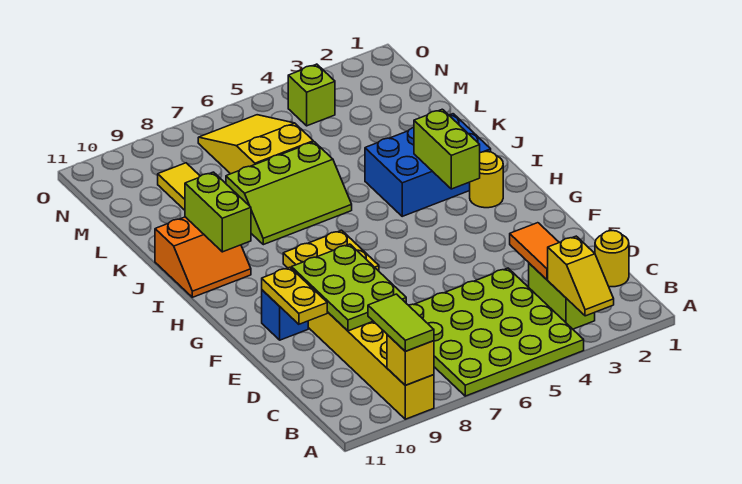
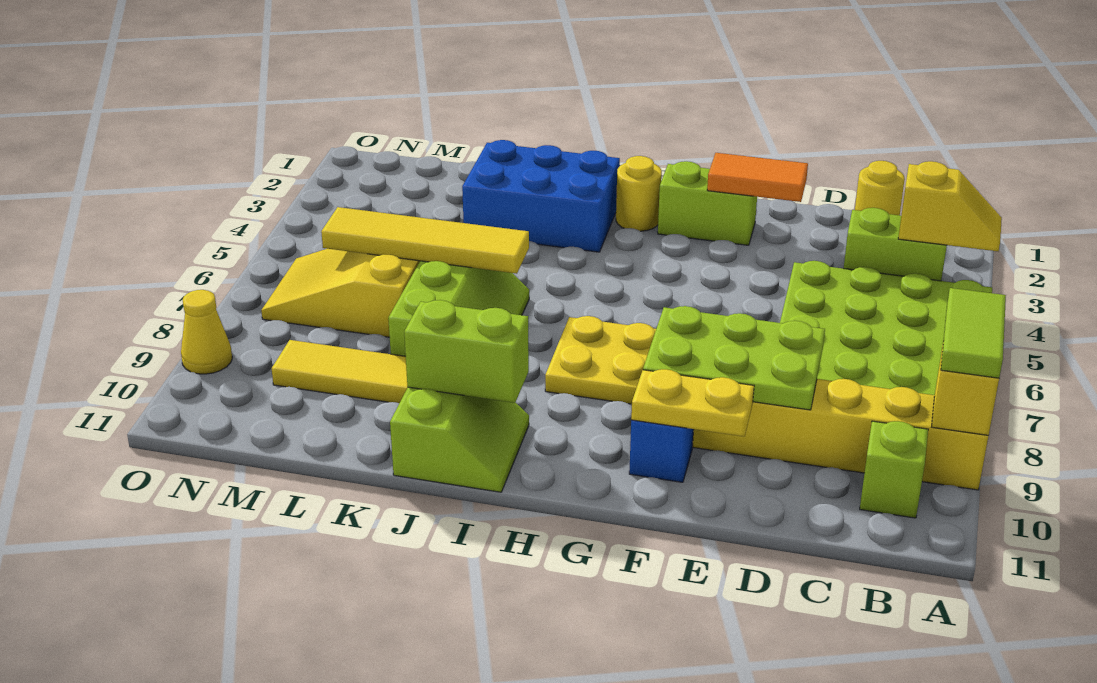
lime tile A9:B9 level 3 -> lime tile A8:A9 level 3
orange tile C3:D3 level 2 -> orange tile E2:F2 level 2
lime brick H3:I3 level 2 -> lime brick F2:G2 level 1
blue brick I2:J4 level 1 -> blue brick I2:K3 level 1
orange slope I10:J11 level 1 top J -> lime slope I10:J11 level 1 top J
none -> yellow tile J6:M6 level 2
lime brick N4 level 1 -> lime brick B10 level 1
none -> yellow cone O9 level 1

